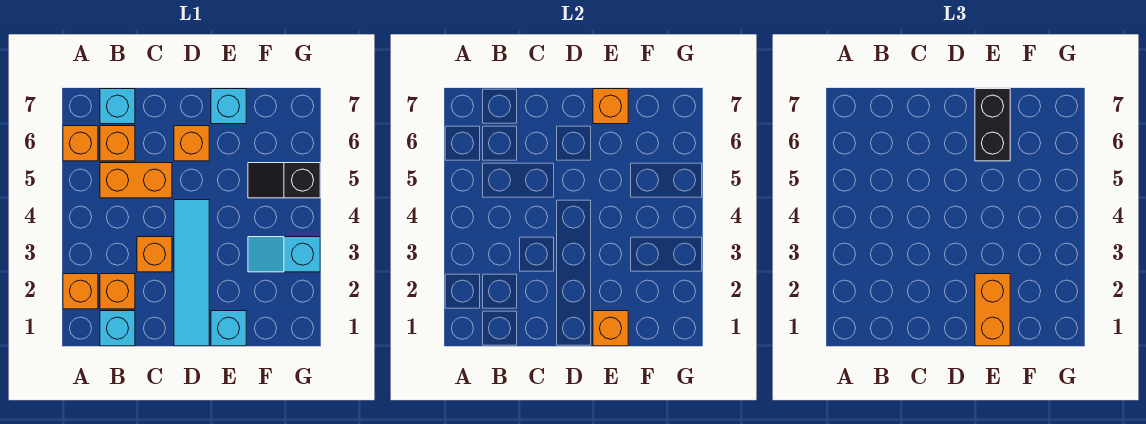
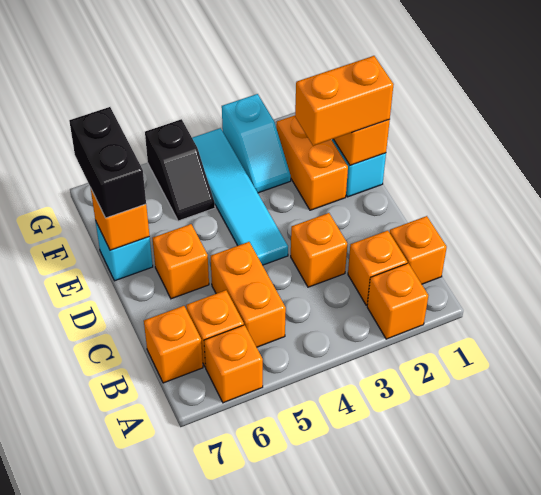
cyan brick B1 level 1 -> orange brick B1 level 1
cyan brick B7 level 1 -> orange brick B7 level 1
cyan tile D1:D4 level 1 -> cyan tile D4:G4 level 1
none -> orange brick E2:F2 level 1
black brick E6:E7 level 3 -> black brick E7:F7 level 3

